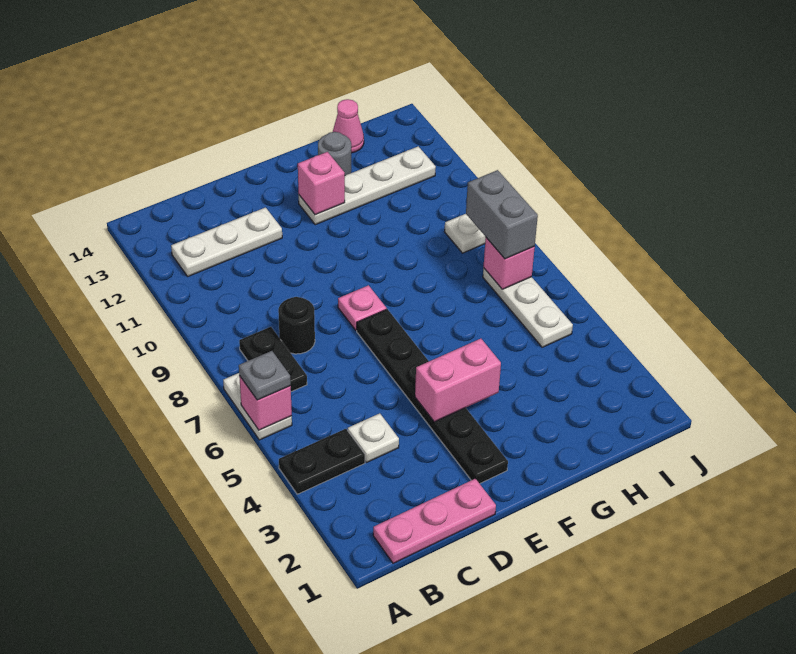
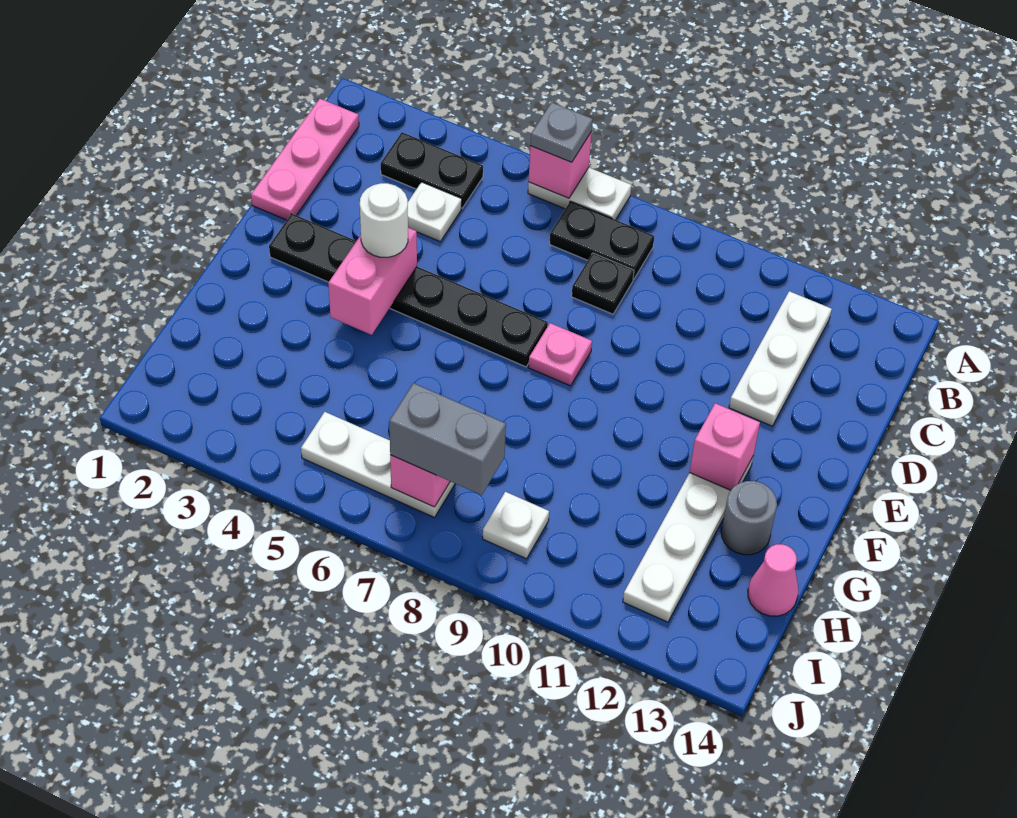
black plate A4:B4 level 1 -> black plate B3:B4 level 1
black round brick C8 level 1 -> black plate C8 level 1
none -> white round brick E4 level 3

